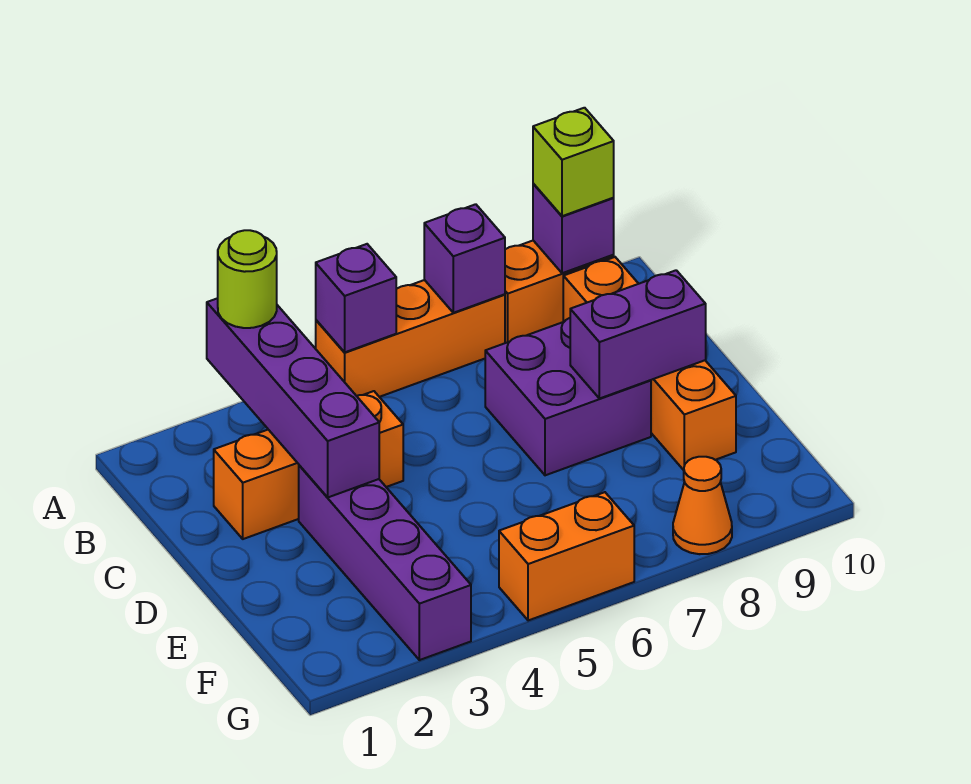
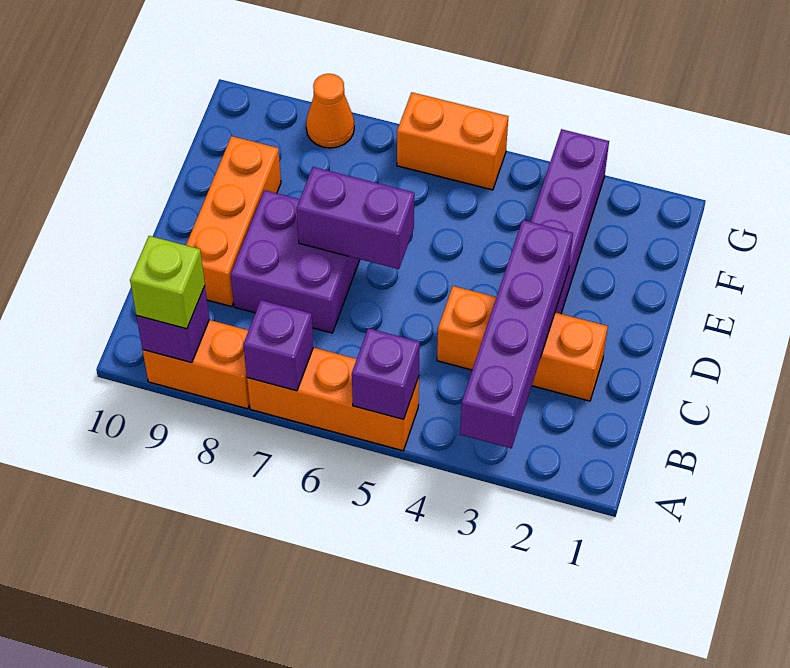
lime round brick A3 level 3 -> none
orange brick B9:E9 level 1 -> orange brick C9:E9 level 1
purple brick D8:D9 level 2 -> purple brick D6:D7 level 2

